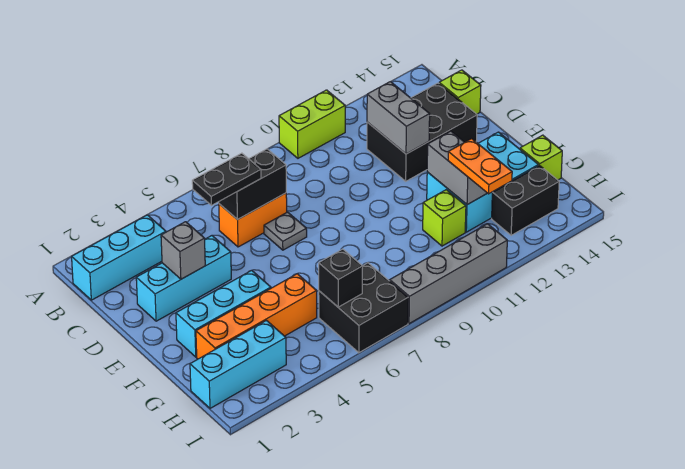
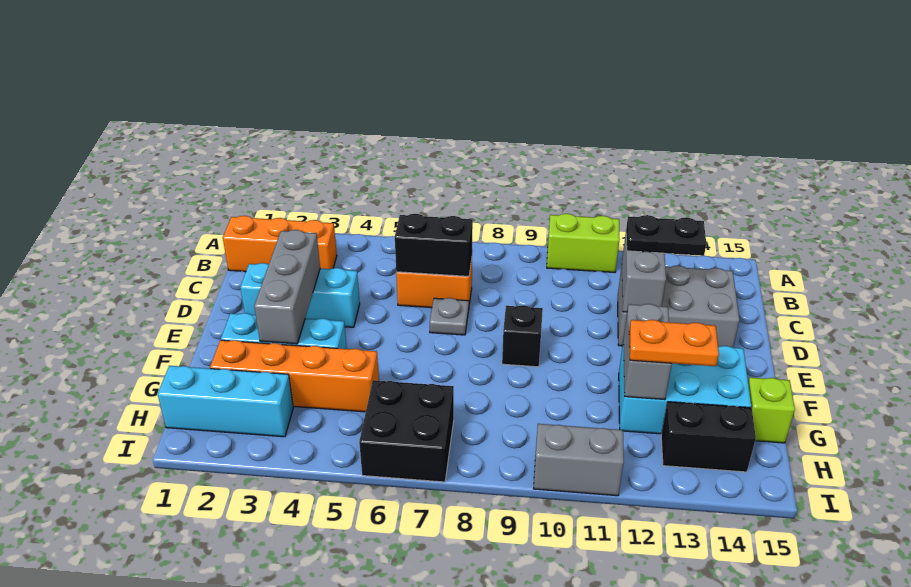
cyan brick B1:B3 level 1 -> orange brick B1:B3 level 1
black plate C5:C6 level 3 -> black plate C12:C13 level 3
black brick C12:D14 level 1 -> grey brick C12:D14 level 1
lime brick C15 level 1 -> none
grey brick D3 level 2 -> grey brick D3:F3 level 2
lime brick G11 level 1 -> none
orange plate G12:H12 level 3 -> orange plate G12:G13 level 3
black brick H6 level 2 -> black brick E9 level 1
grey brick I8:I11 level 1 -> grey brick I10:I11 level 1

